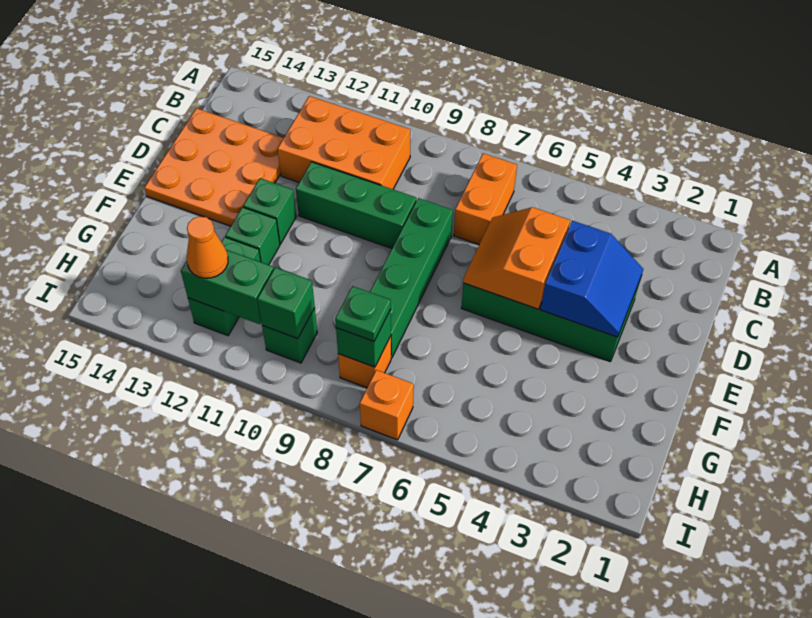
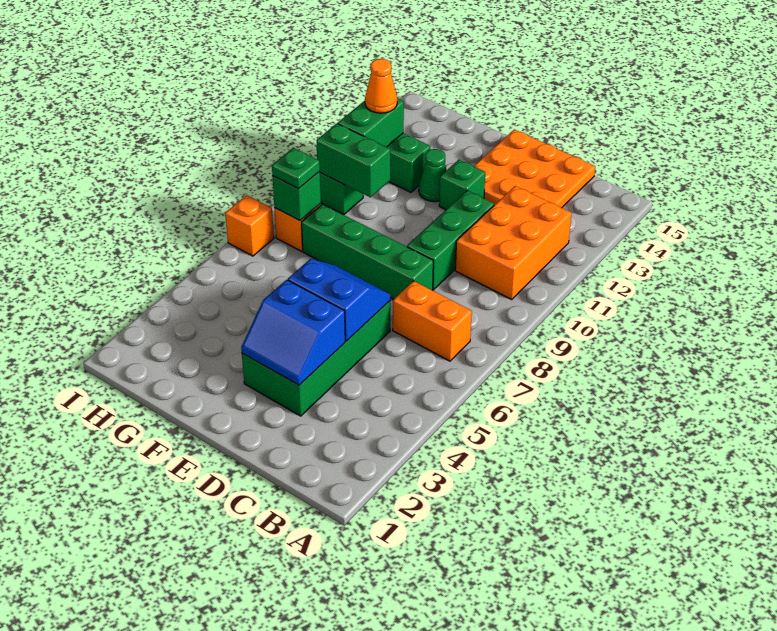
orange slope D5:E6 level 2 top 5 -> blue slope D5:E6 level 2 top 5
green brick F12 level 1 -> green cone F12 level 1
green brick H10 level 2 -> green brick G10:H10 level 2

